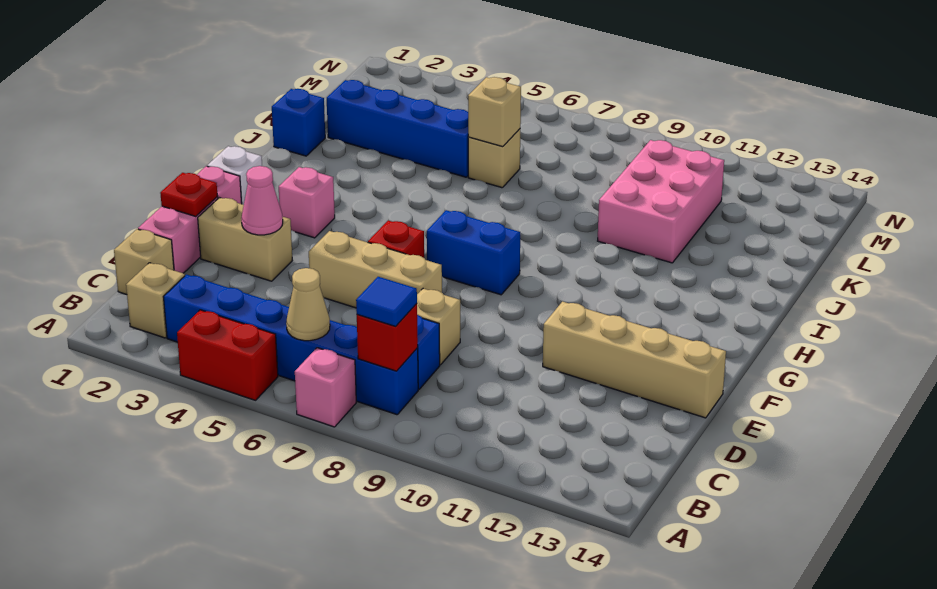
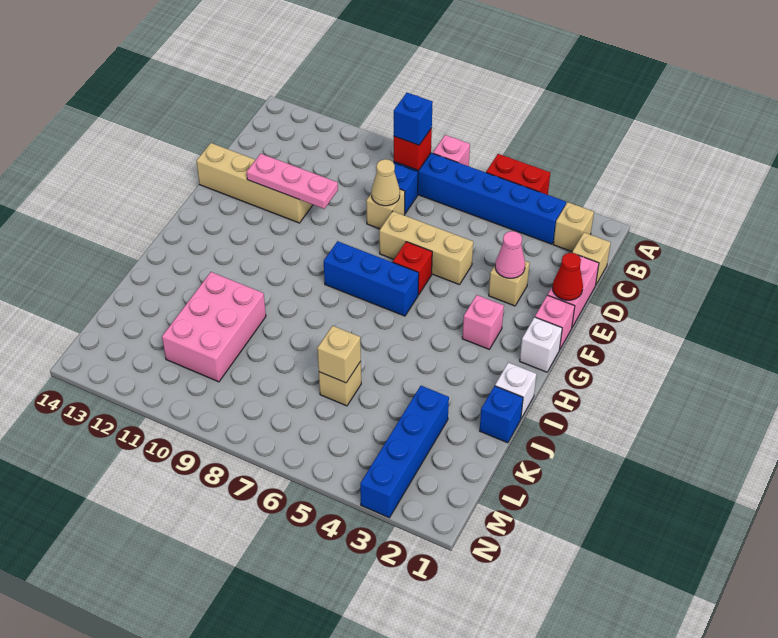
tan cone B6 level 2 -> tan cone D8 level 2
blue tile B8 level 3 -> blue brick B8 level 3
red plate E1 level 2 -> red cone E1 level 2
tan brick E2:E3 level 1 -> tan brick E3 level 1
none -> pink plate E10:E12 level 2
blue brick G7:G8 level 1 -> blue brick G6:G8 level 1
none -> white brick I1 level 1
blue brick K2:K5 level 1 -> blue brick K3:N3 level 1

